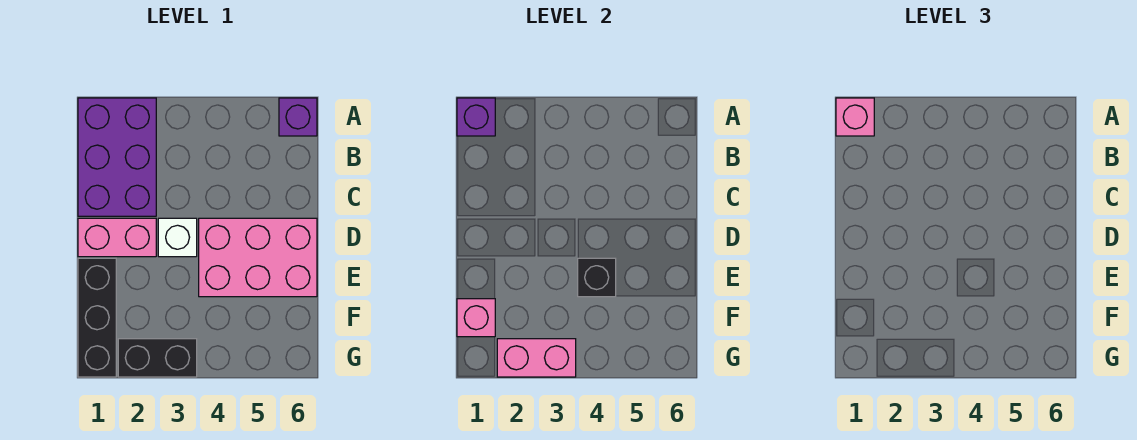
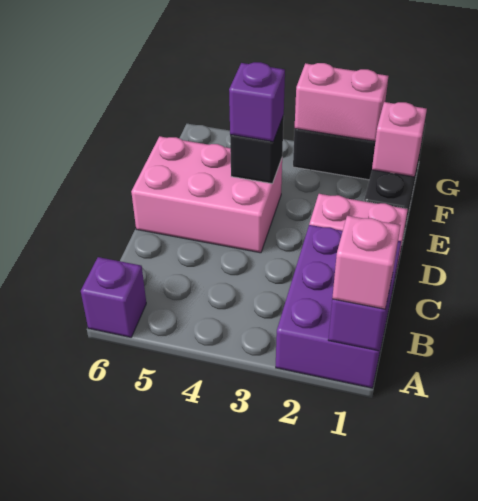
white brick D3 level 1 -> none
none -> purple brick E4 level 3

